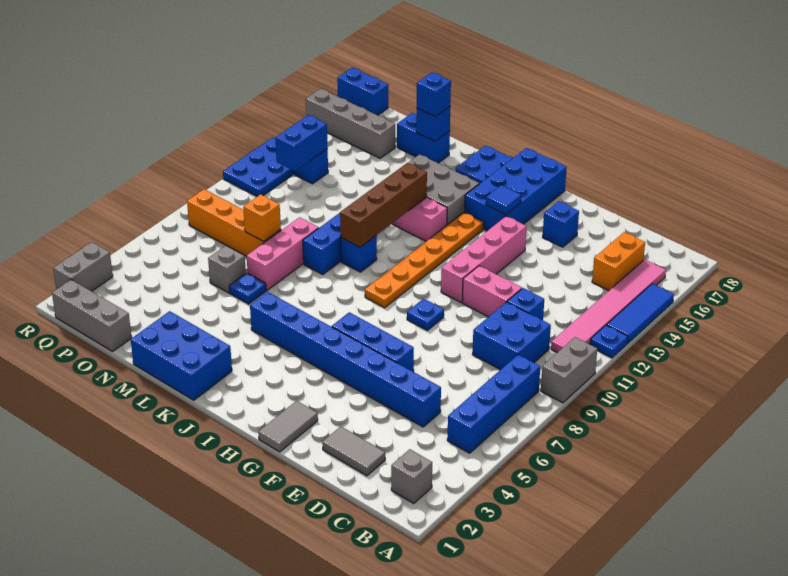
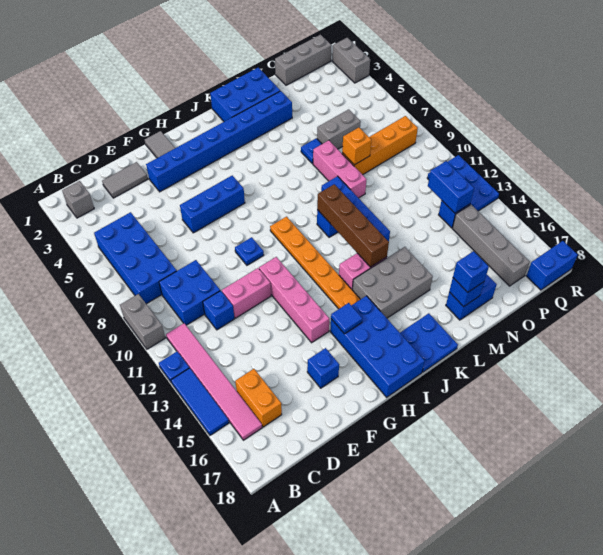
blue brick B5:B8 level 1 -> blue brick B5:C8 level 1
blue brick D5:K5 level 1 -> blue brick F3:M3 level 1
grey brick N6 level 1 -> grey brick N6:O6 level 1
grey brick O16:R16 level 1 -> grey brick P14:P17 level 1

